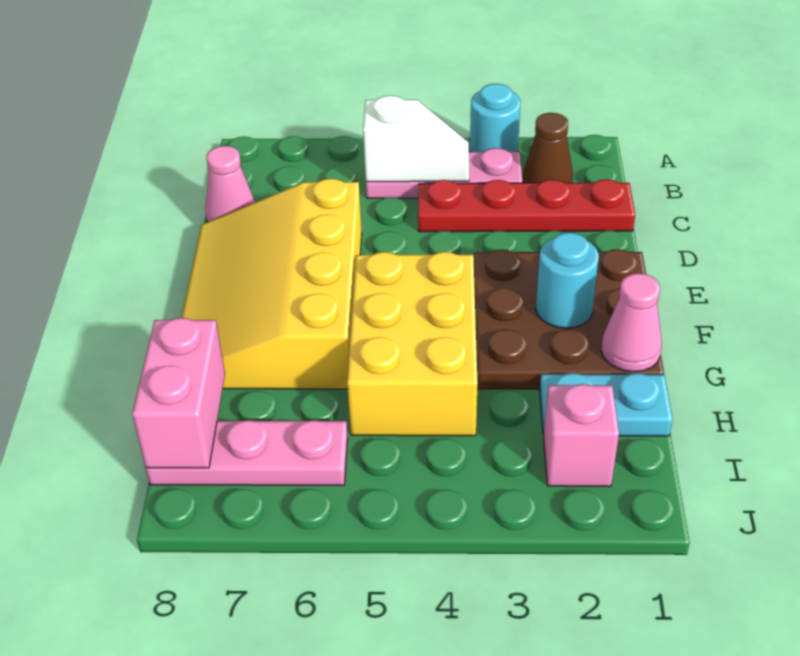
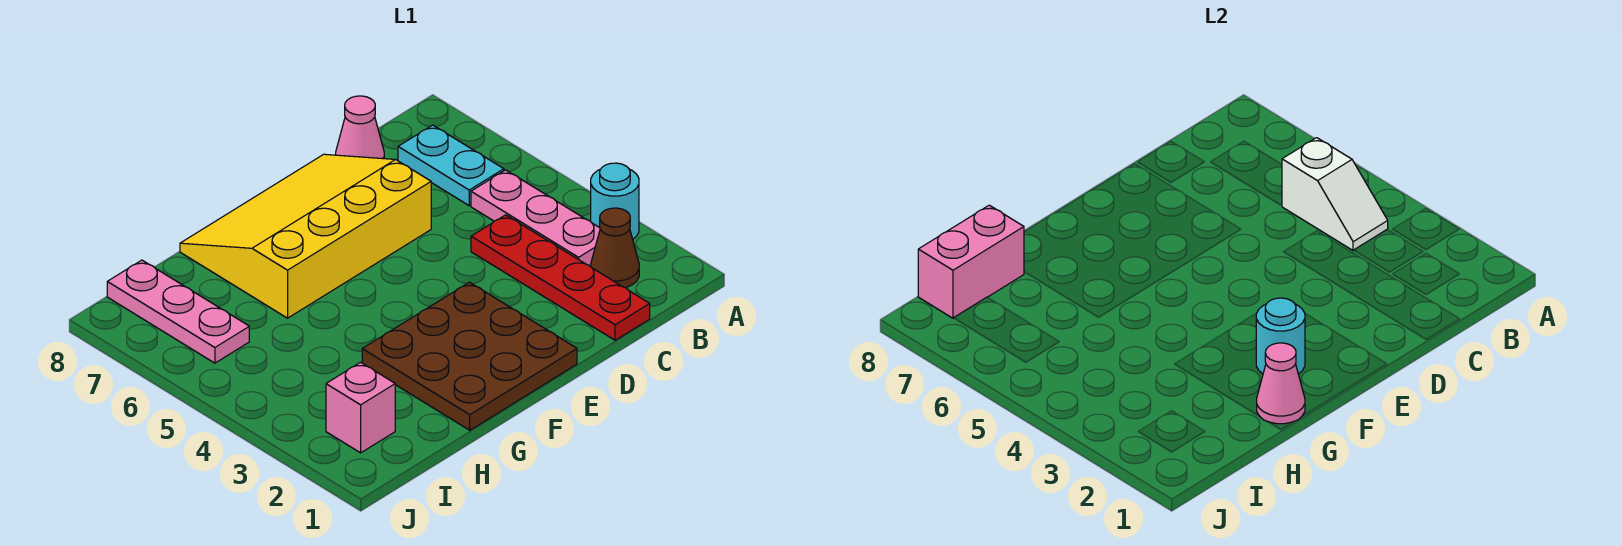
yellow brick F4:H5 level 1 -> none
cyan plate H1:H2 level 1 -> cyan plate B6:B7 level 1

